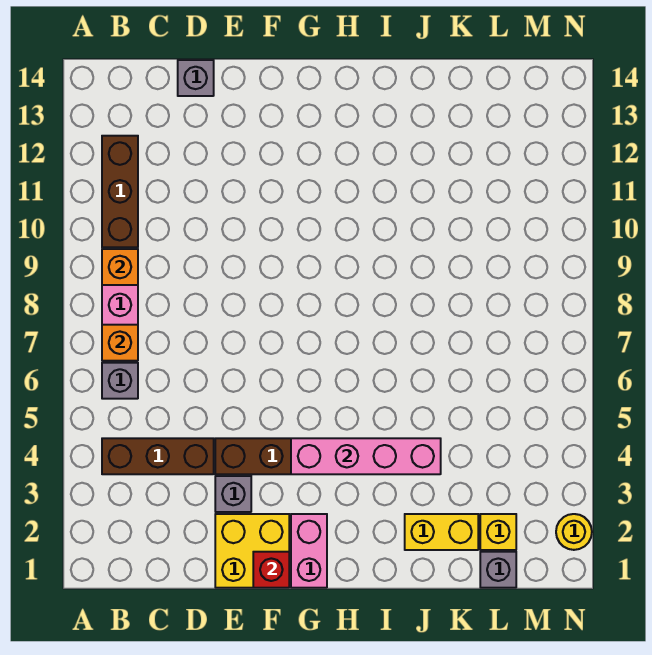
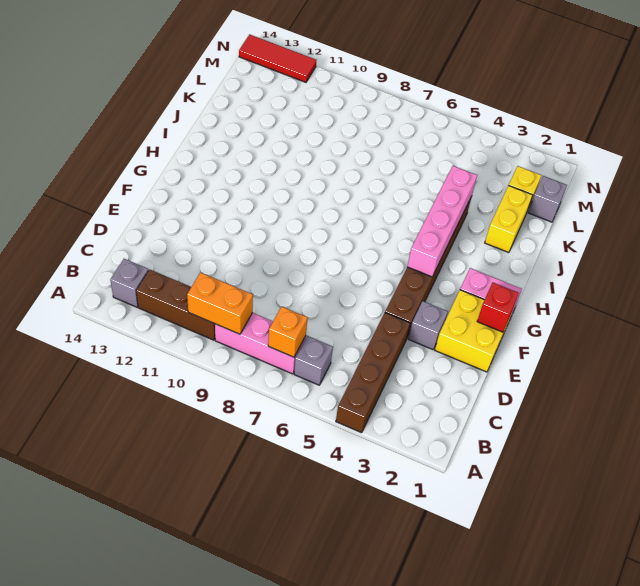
brown brick B4:D4 level 1 -> brown brick A4:D4 level 1
orange brick B9 level 2 -> orange brick B9:B10 level 2
grey brick D14 level 1 -> grey brick B13 level 1
yellow round brick N2 level 1 -> none
none -> red tile N12:N14 level 1

